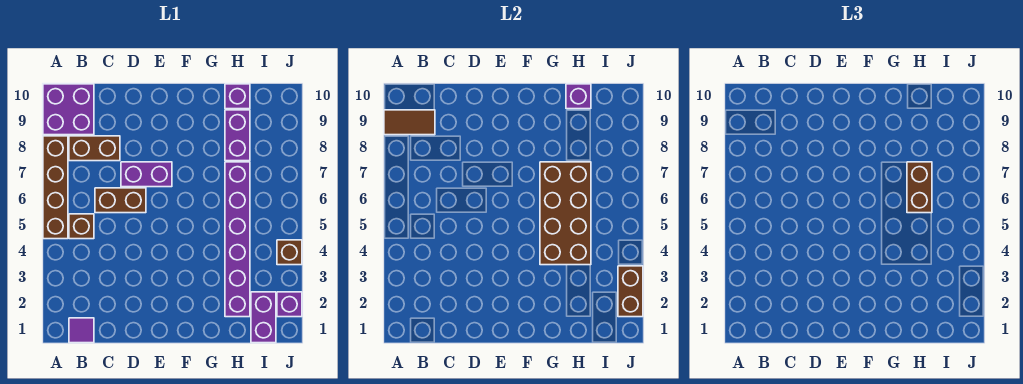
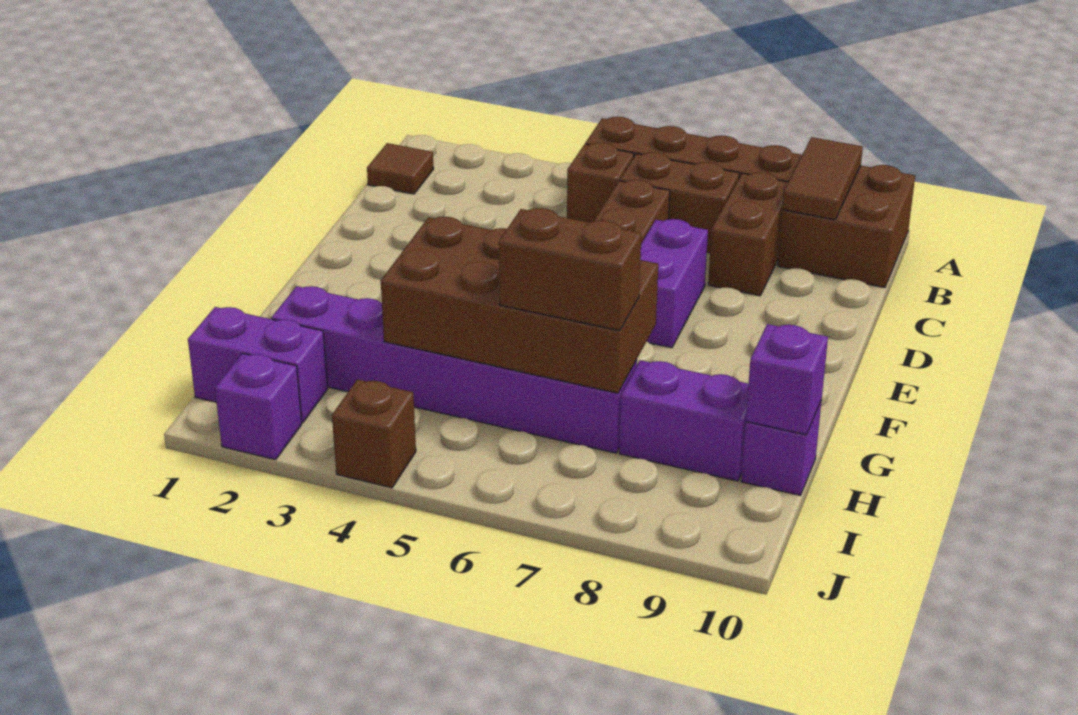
purple brick A9:B10 level 1 -> brown brick A9:B10 level 1
purple tile B1 level 1 -> brown tile B1 level 1
brown brick J2:J3 level 2 -> brown brick B6:B7 level 1

